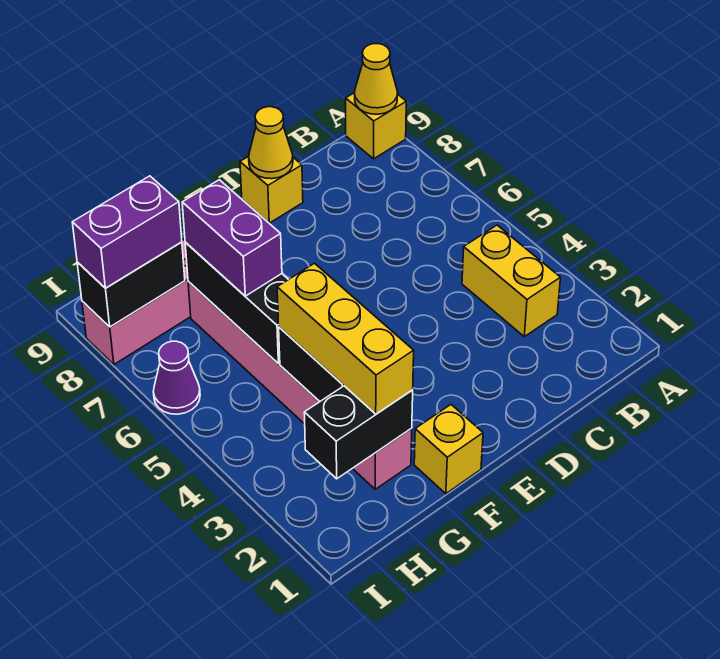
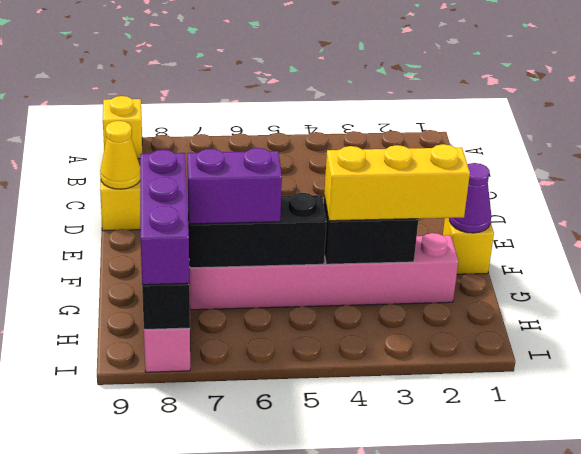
yellow cone A9 level 2 -> none
yellow brick B3:B4 level 1 -> none
black brick G2:H2 level 2 -> none
purple brick H8:I8 level 3 -> purple brick G8:I8 level 3
purple cone I6 level 1 -> purple cone F1 level 2

